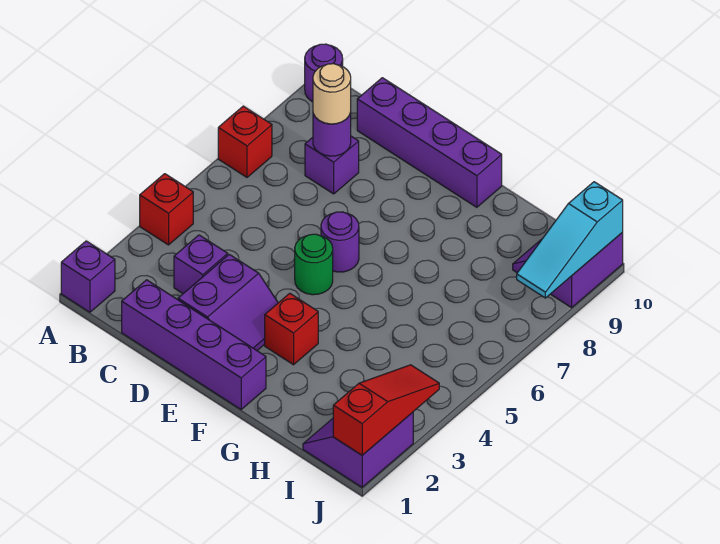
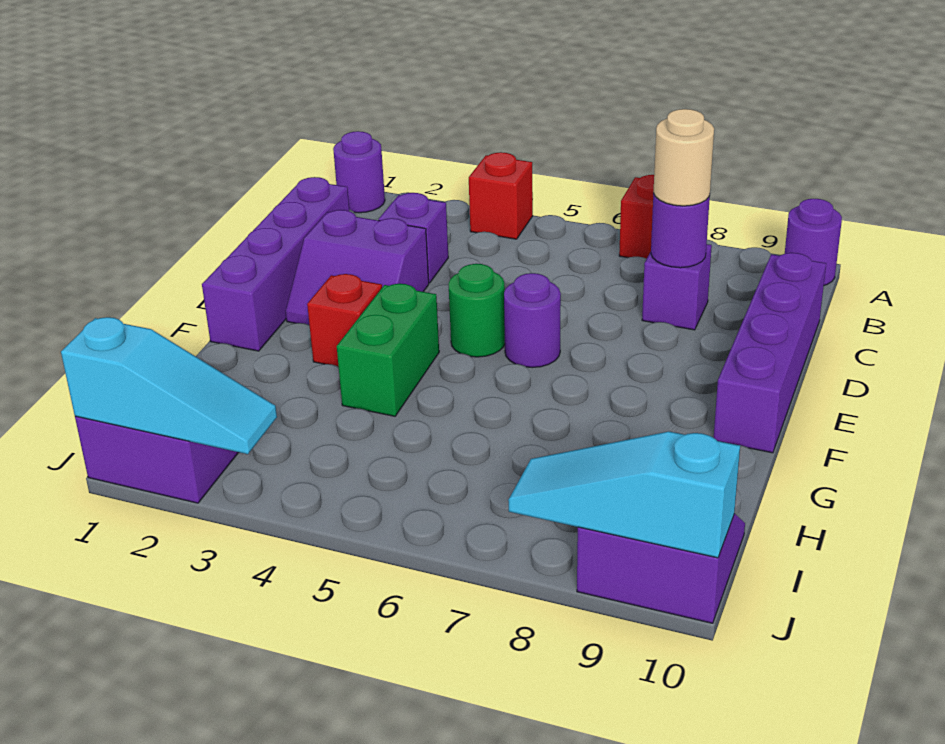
purple brick A1 level 1 -> purple round brick A1 level 1
none -> green brick F4:G4 level 1
red slope J1:J3 level 2 top 1 -> cyan slope J1:J3 level 2 top 1

